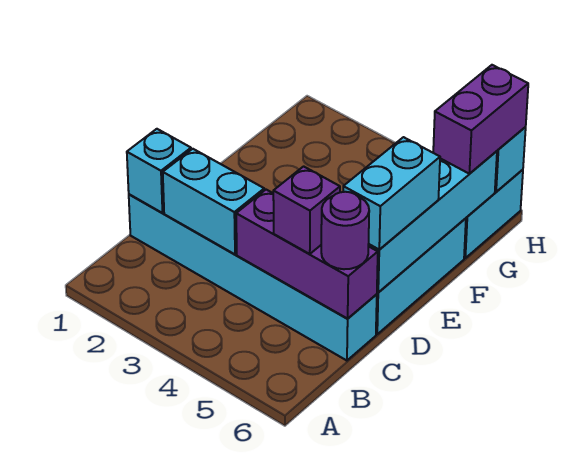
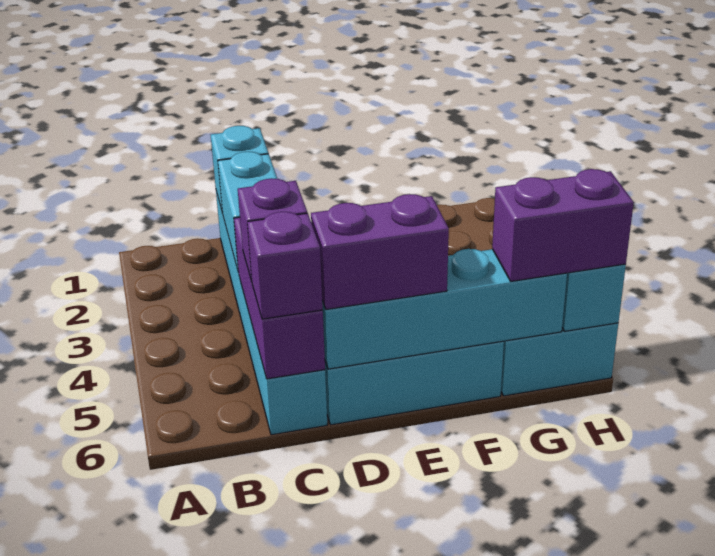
purple round brick C6 level 3 -> purple brick C6 level 3
cyan brick D6:E6 level 3 -> purple brick D6:E6 level 3

